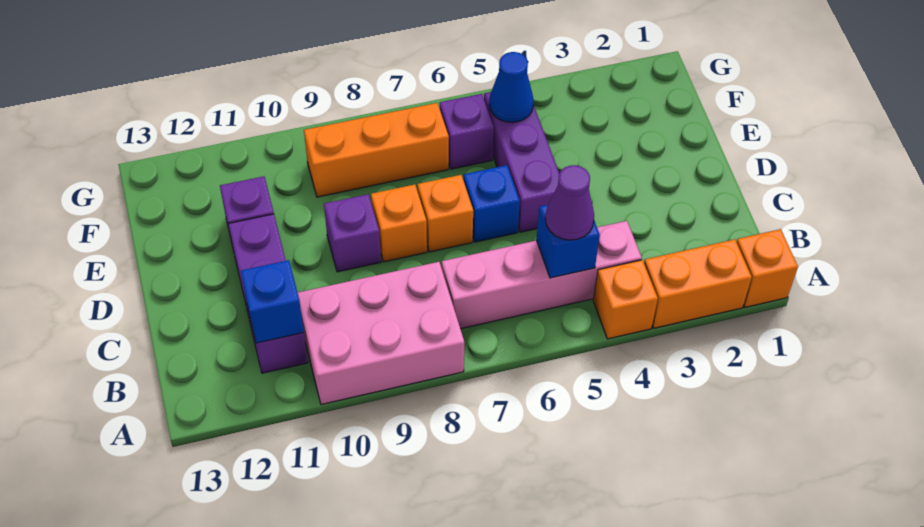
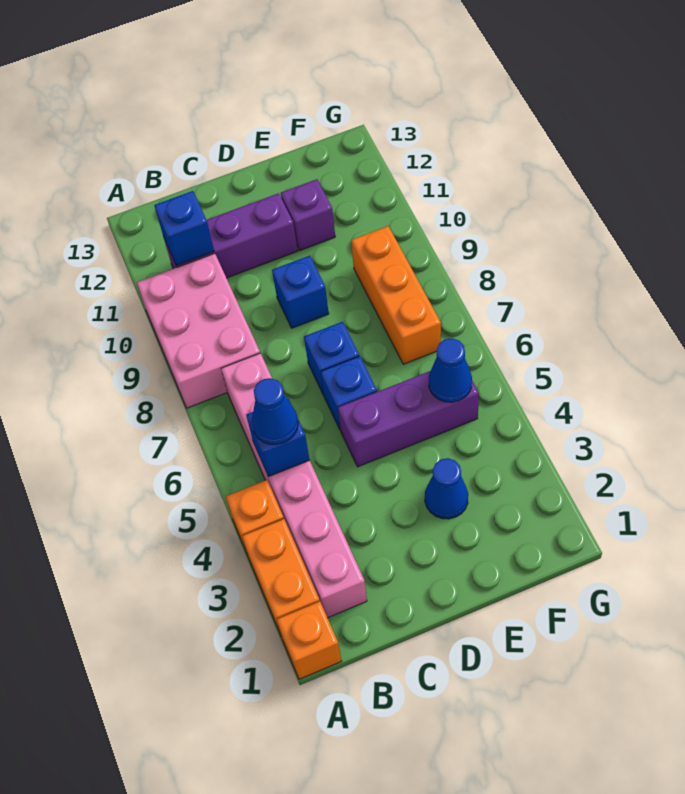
pink brick B4:B7 level 1 -> pink brick B2:B7 level 1
purple cone B5 level 3 -> blue cone B5 level 3
orange brick D7 level 1 -> blue brick D7 level 1
orange brick D8 level 1 -> none
purple brick D9 level 1 -> blue brick D9 level 1
none -> blue cone E3 level 1
purple brick F6 level 1 -> none

